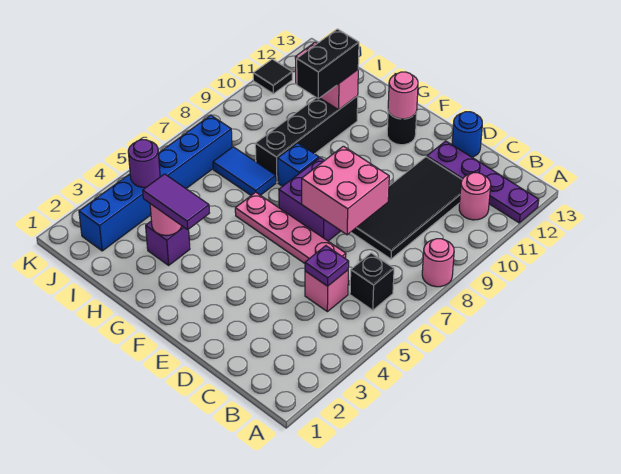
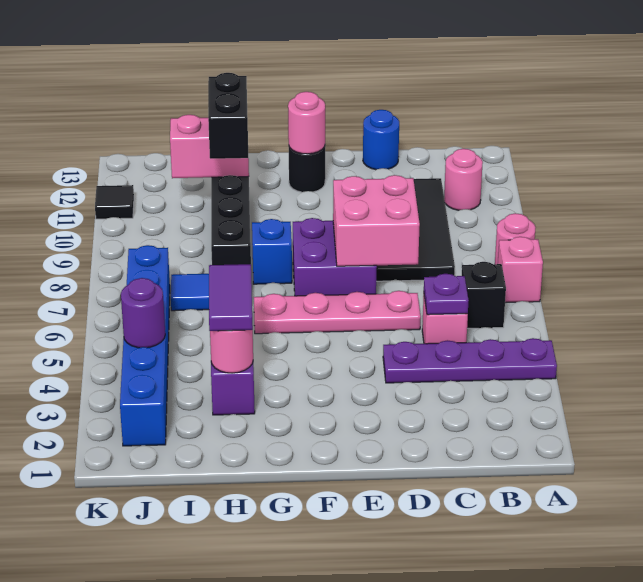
none -> pink brick A7 level 1
purple plate A12:D12 level 1 -> purple plate A4:D4 level 1
purple tile G3:H3 level 3 -> purple tile H3:H4 level 3

